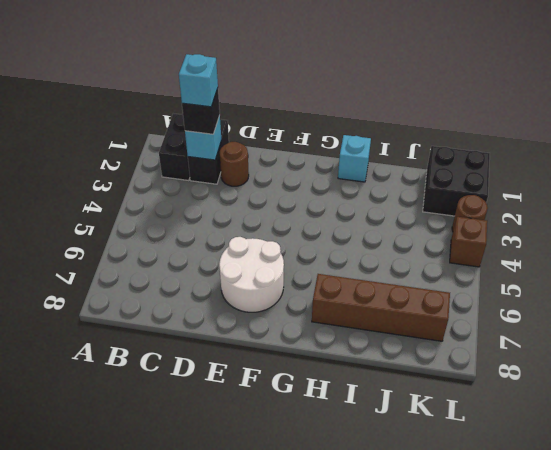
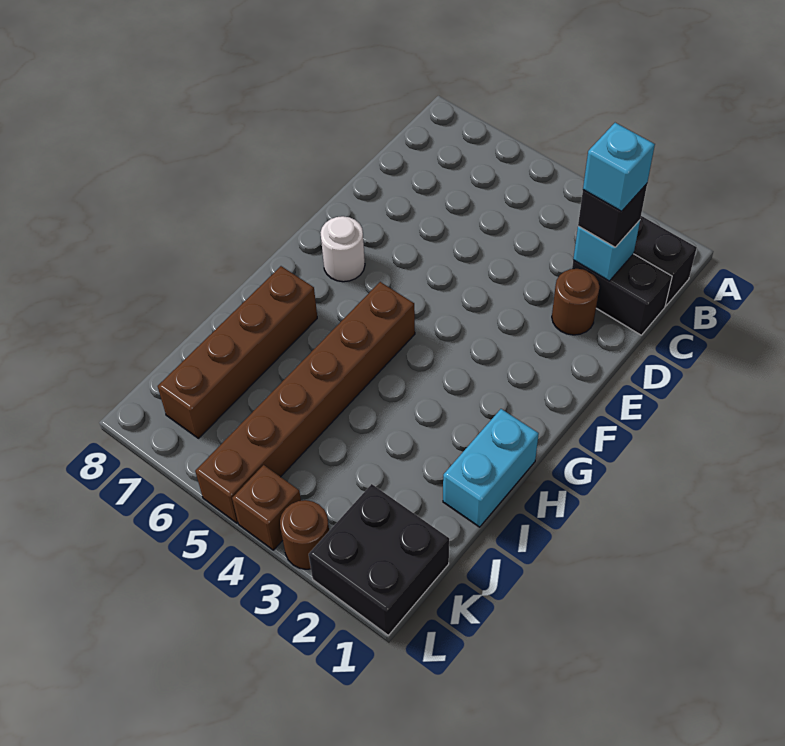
white round brick E6:F7 level 1 -> white round brick F7 level 1
none -> brown brick G5:L5 level 1
cyan brick H1 level 1 -> cyan brick H1:I1 level 1

